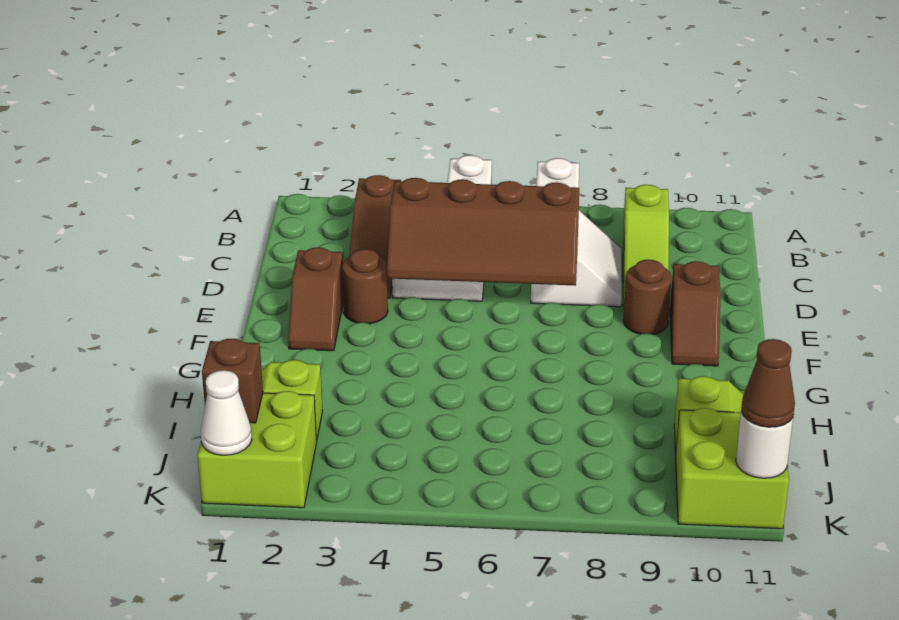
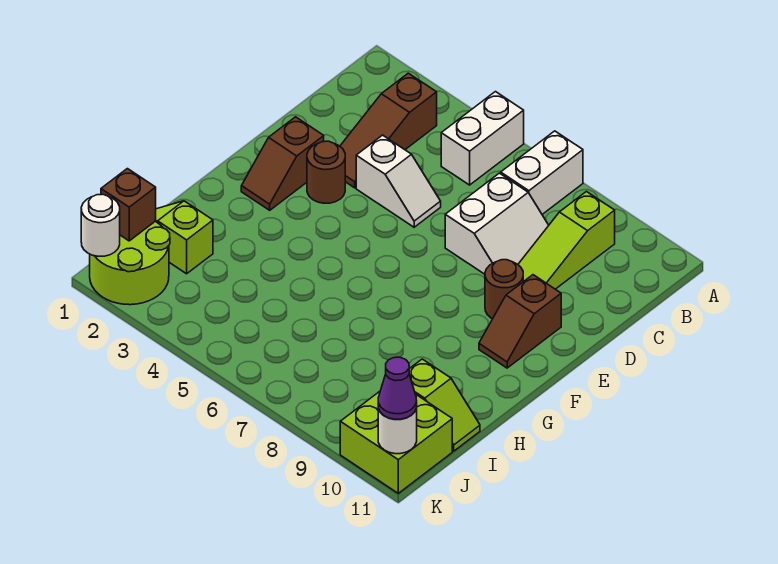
brown slope D4:E7 level 2 top D -> none
lime brick J1:K2 level 1 -> lime round brick J1:K2 level 1
white cone K1 level 2 -> white round brick K1 level 2
brown cone K11 level 3 -> purple cone K11 level 3

